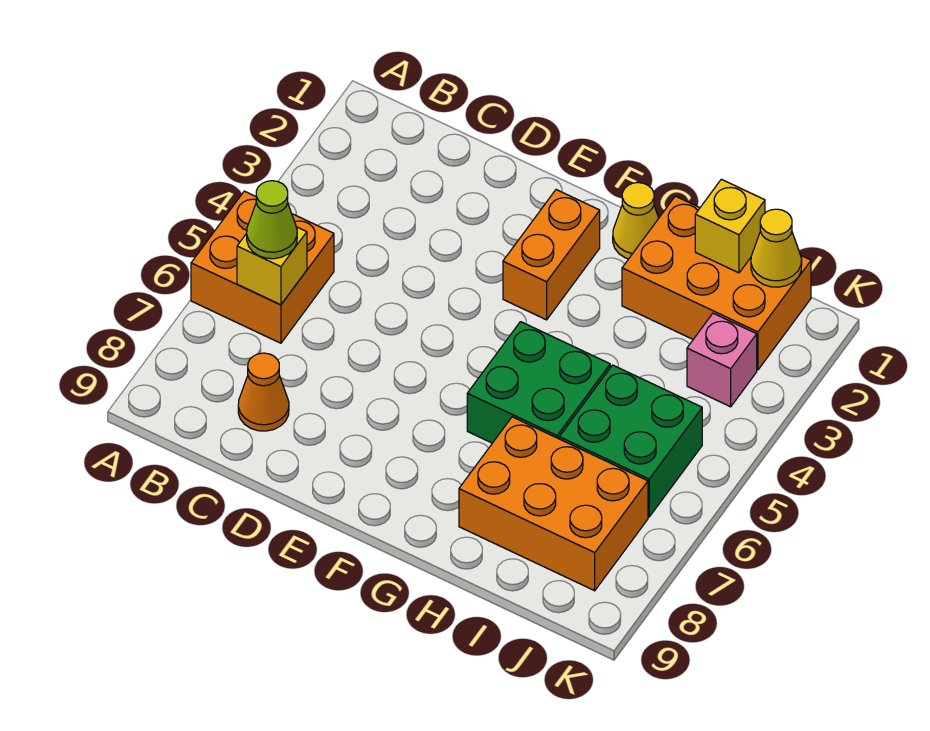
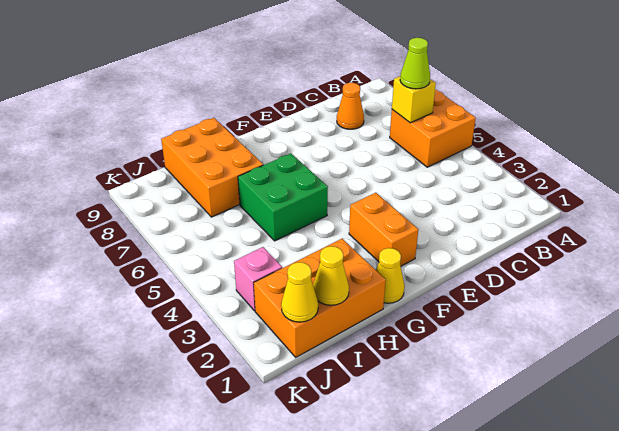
orange brick H7:J8 level 1 -> orange brick H7:I9 level 1
yellow brick I1 level 2 -> yellow cone I1 level 2
green brick I5:J6 level 1 -> none

